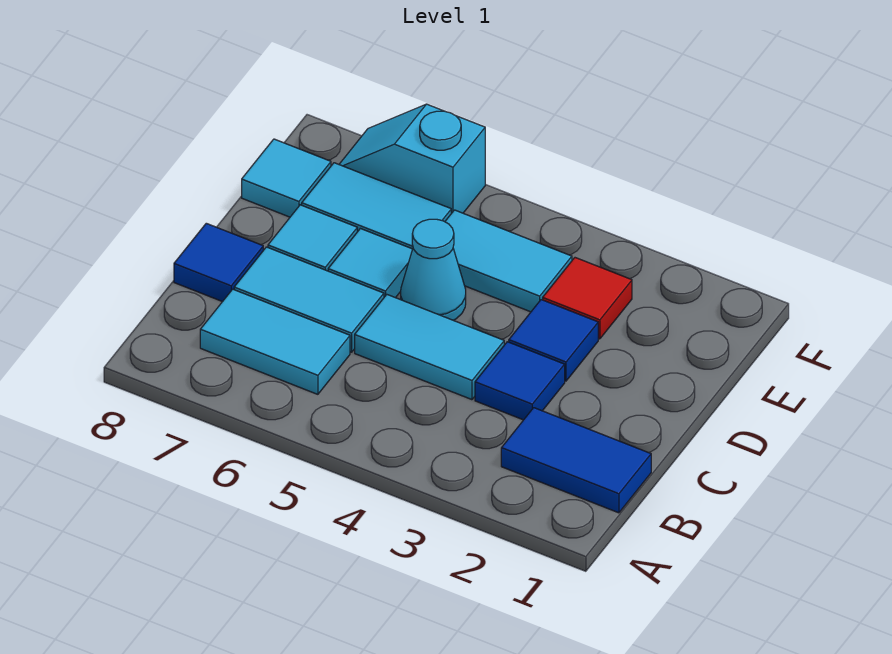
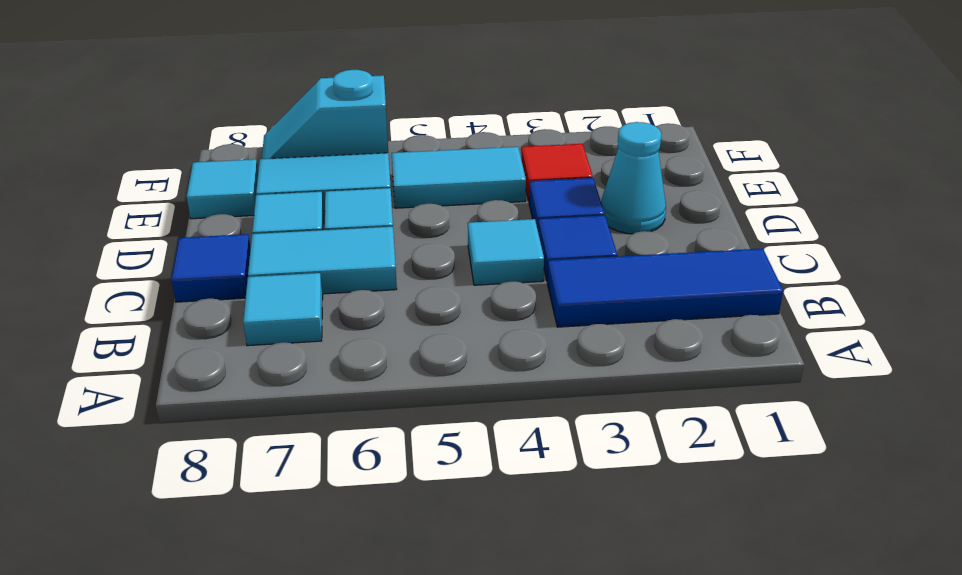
blue tile B1:B2 level 1 -> blue tile B1:B3 level 1
cyan tile B6:B7 level 1 -> cyan tile B7 level 1
cyan tile C4:C5 level 1 -> cyan tile C4 level 1
cyan cone D5 level 1 -> cyan cone D2 level 1

